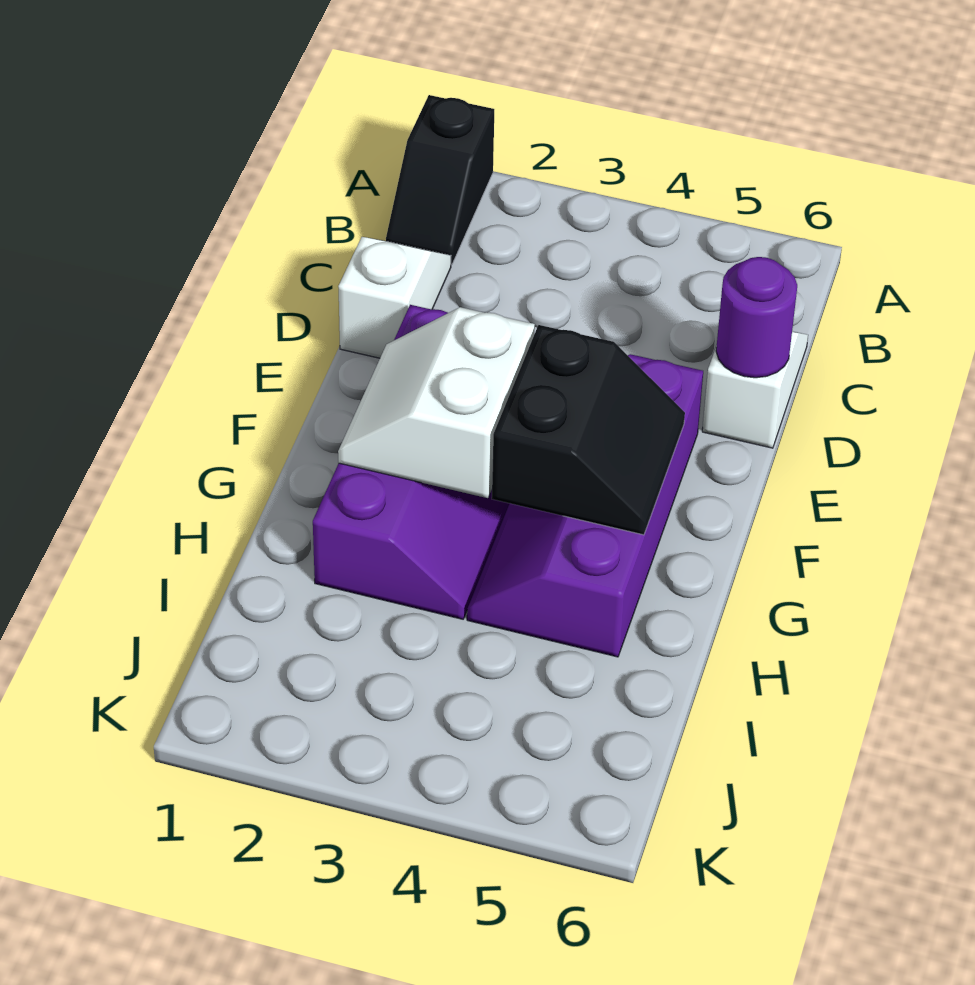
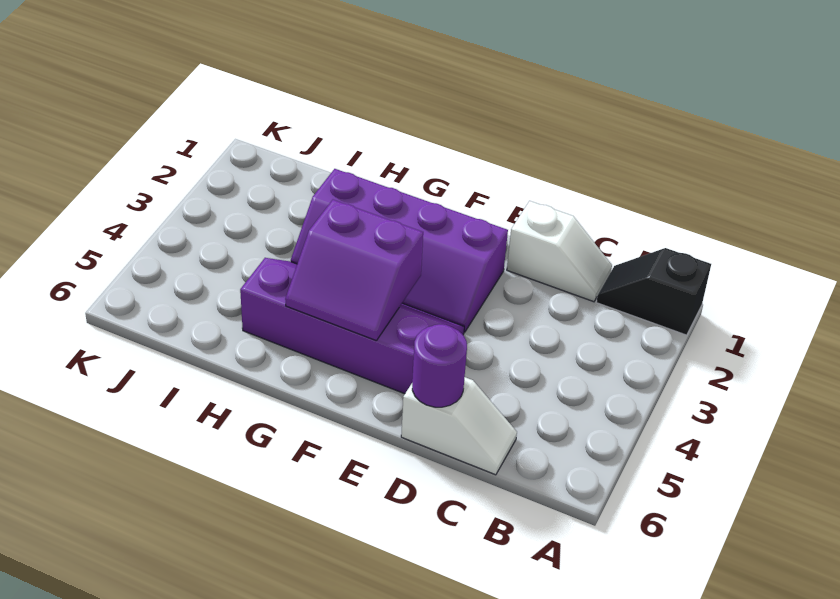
white slope F2:G3 level 2 top 3 -> none
black slope F4:G5 level 2 top 4 -> purple slope F4:G5 level 2 top 4

